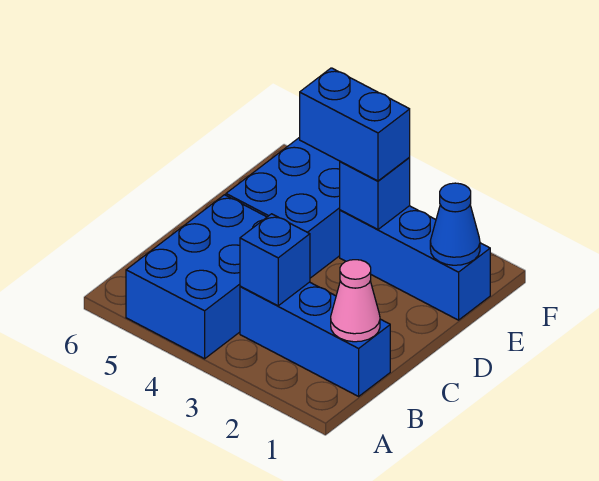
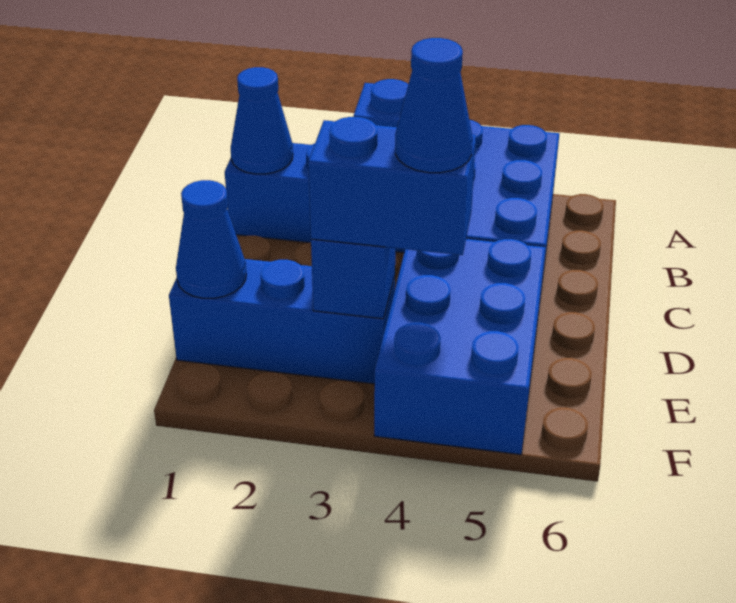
pink cone B1 level 2 -> blue cone B1 level 2
none -> blue cone E4 level 4

